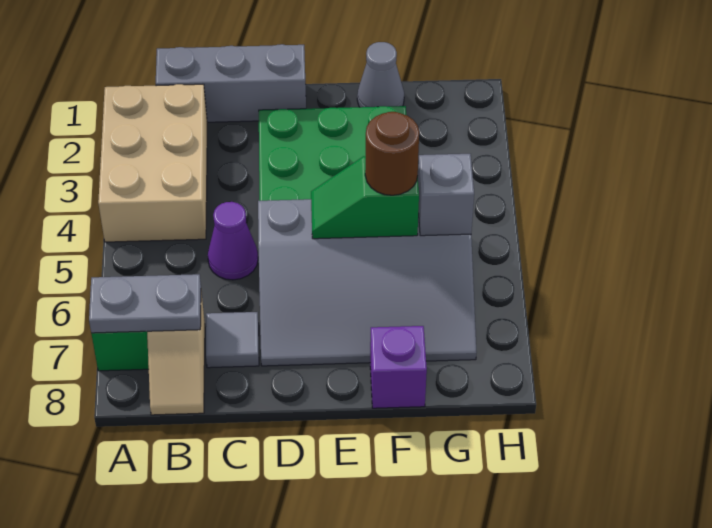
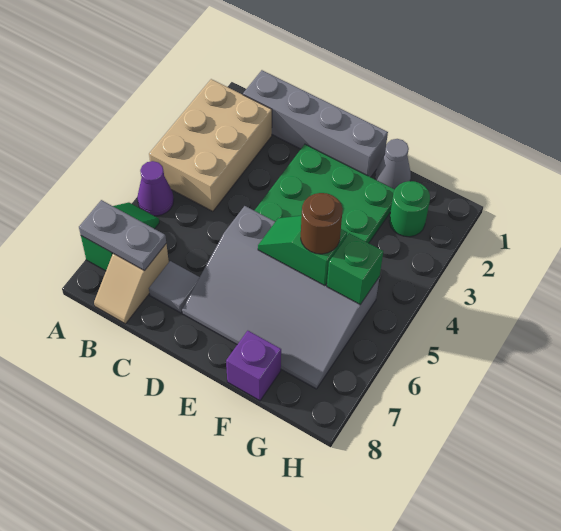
grey brick B1:D1 level 1 -> grey brick B1:E1 level 1
purple cone C5 level 1 -> purple cone A5 level 1
none -> green round brick G2 level 1
grey brick G5 level 2 -> green brick G5 level 2

